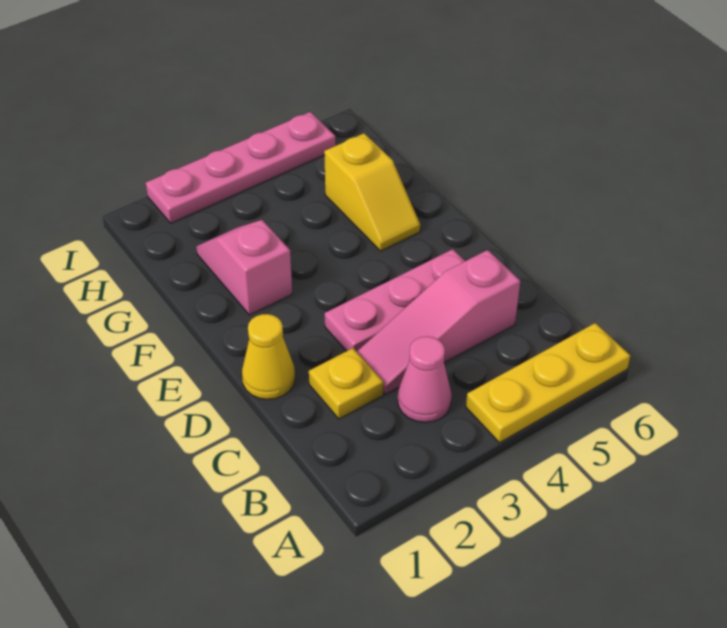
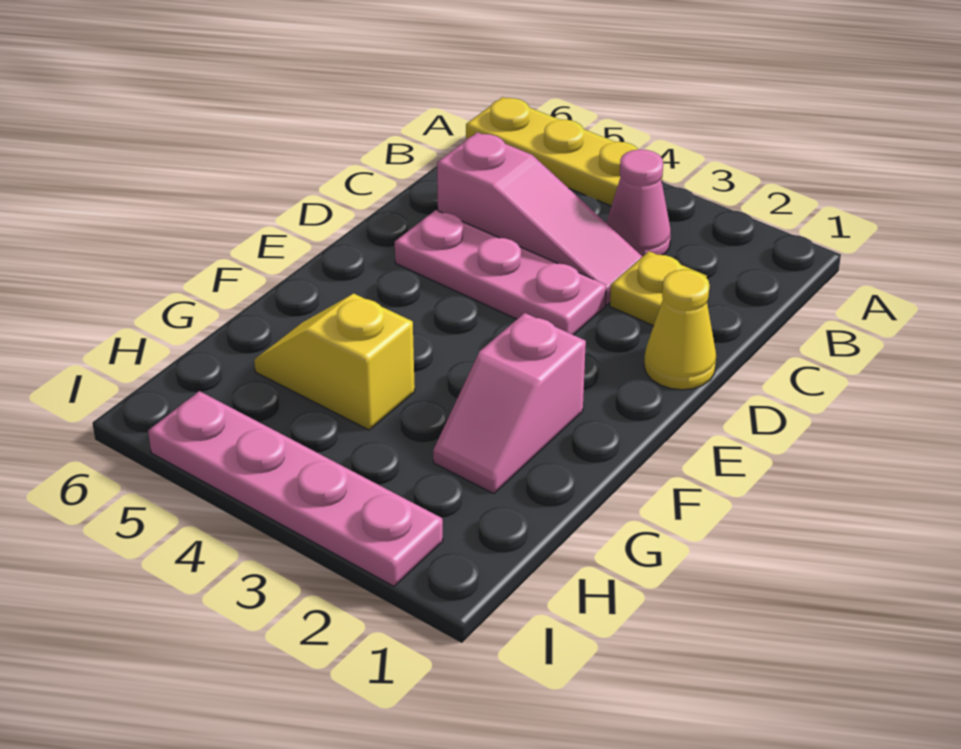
yellow slope F5:G5 level 1 top G -> yellow slope G4:G5 level 1 top 4

